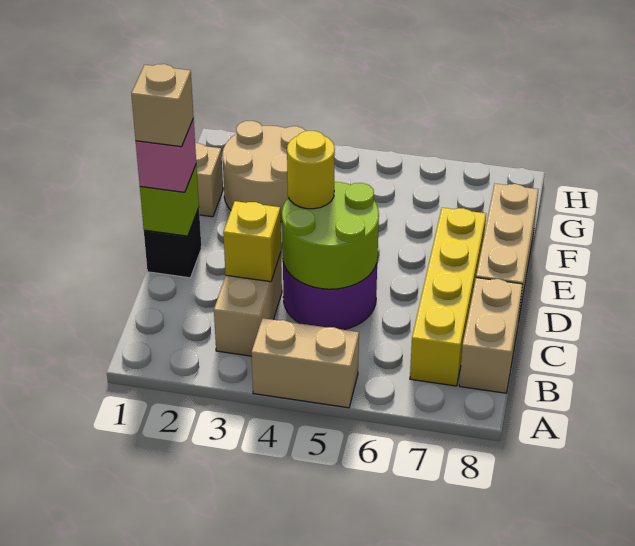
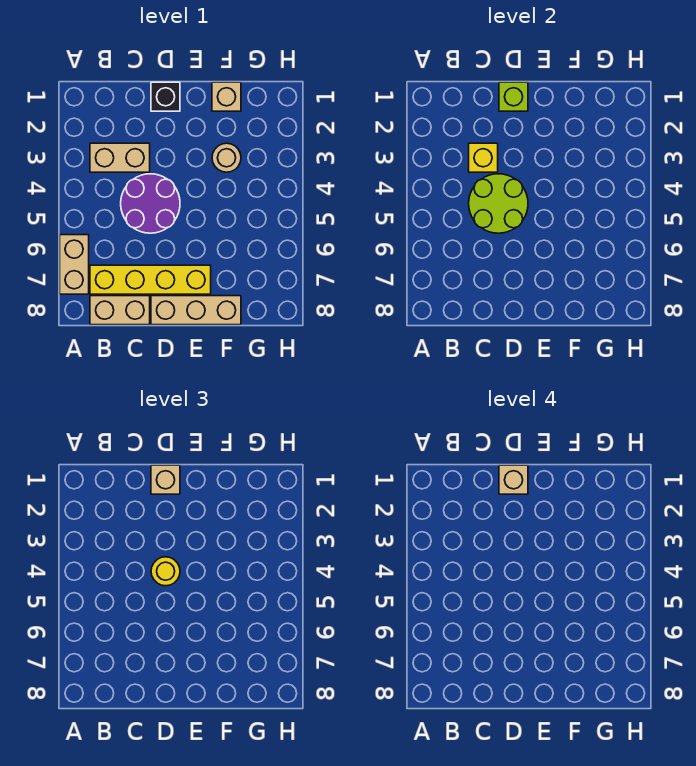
tan brick A4:A5 level 1 -> tan brick A6:A7 level 1
pink brick D1 level 3 -> tan brick D1 level 3
tan round brick F2:G3 level 1 -> tan round brick F3 level 1

